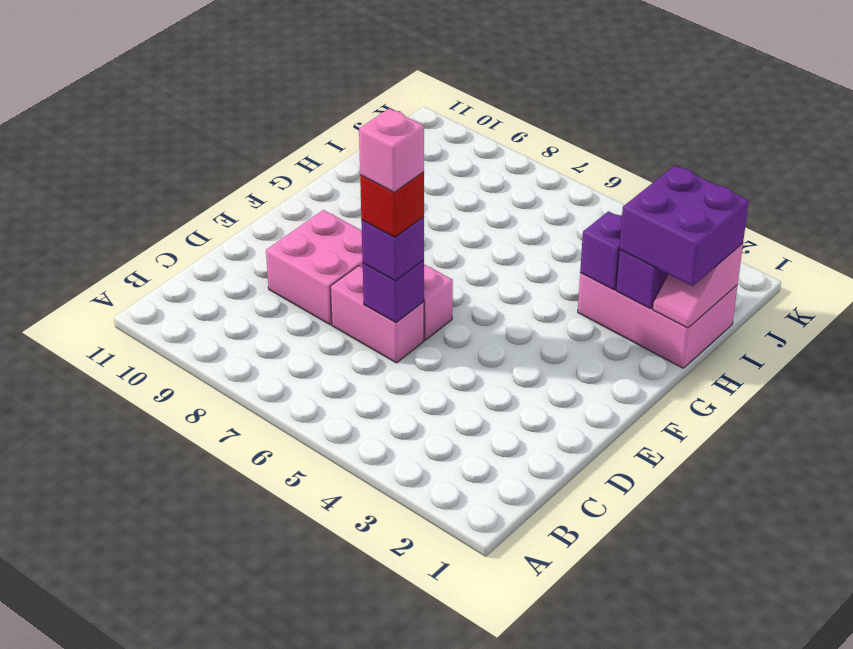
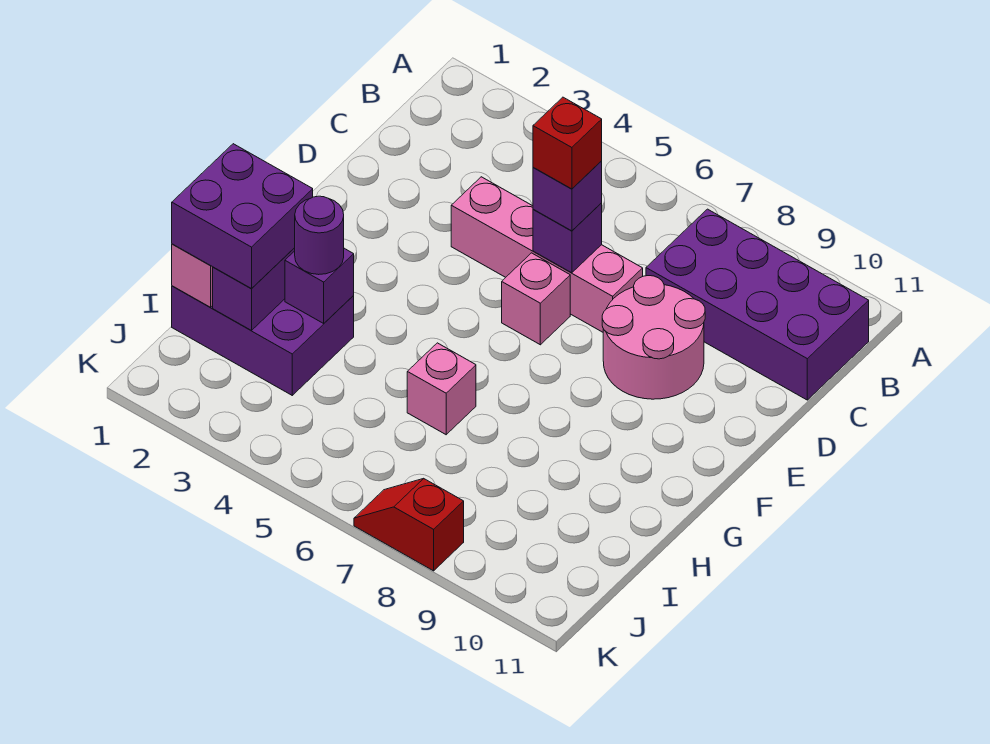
none -> purple brick B8:C11 level 1
pink brick D6:D7 level 1 -> pink brick D4:D7 level 1
pink brick D6 level 5 -> pink brick H6 level 1
pink brick D8:E9 level 1 -> pink round brick D8:E9 level 1
pink brick H1:I3 level 1 -> purple brick H1:I3 level 1
none -> purple round brick H3 level 3
none -> red slope K7:K8 level 1 top 8

